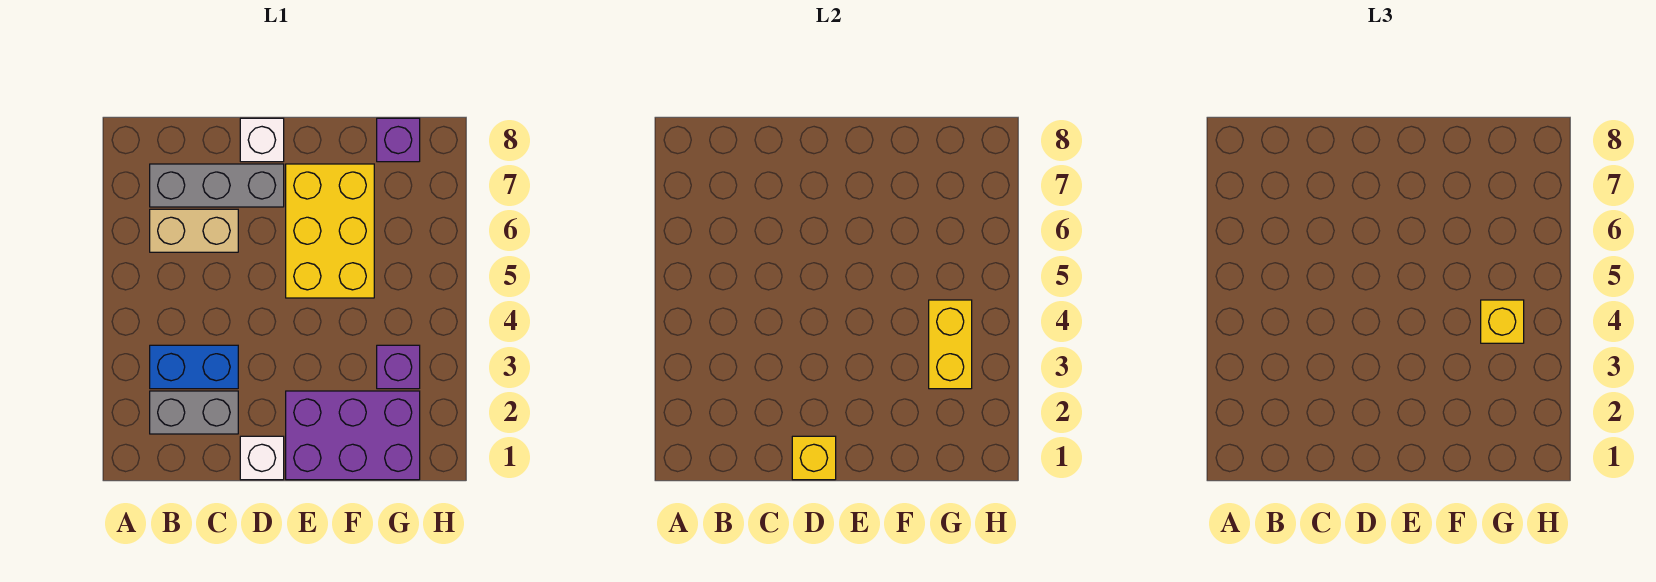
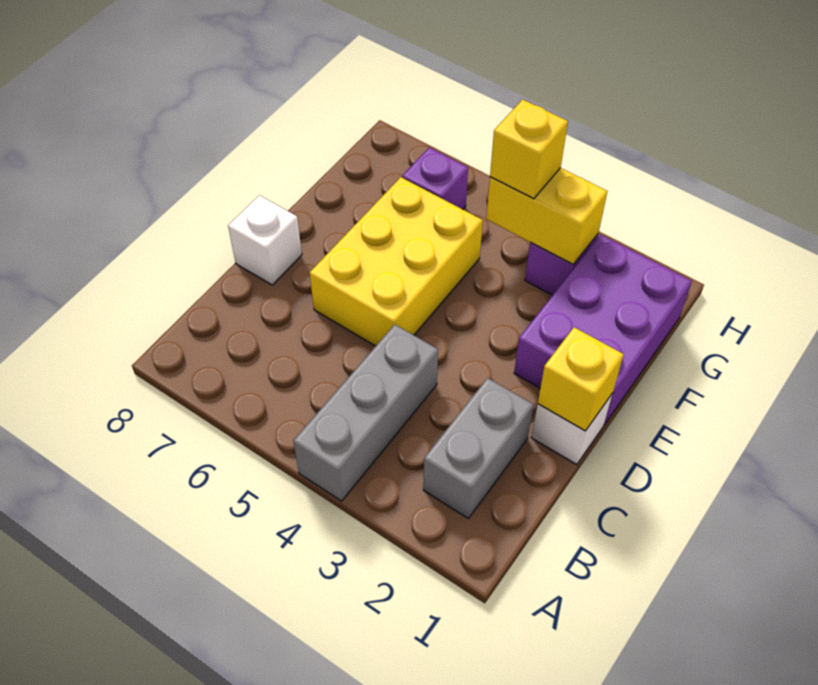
blue brick B3:C3 level 1 -> none
tan brick B6:C6 level 1 -> none
grey brick B7:D7 level 1 -> grey brick A4:C4 level 1
yellow brick E5:F7 level 1 -> yellow brick D5:F6 level 1
purple brick G8 level 1 -> purple brick G6 level 1

